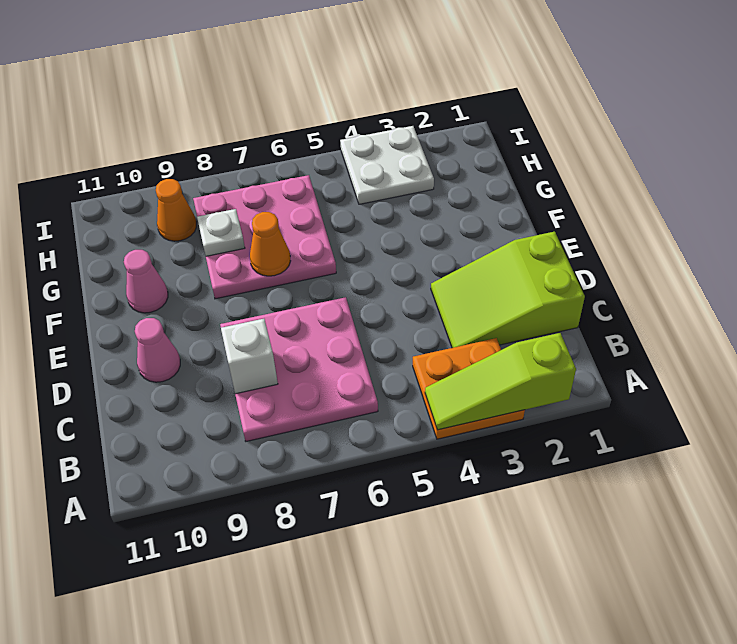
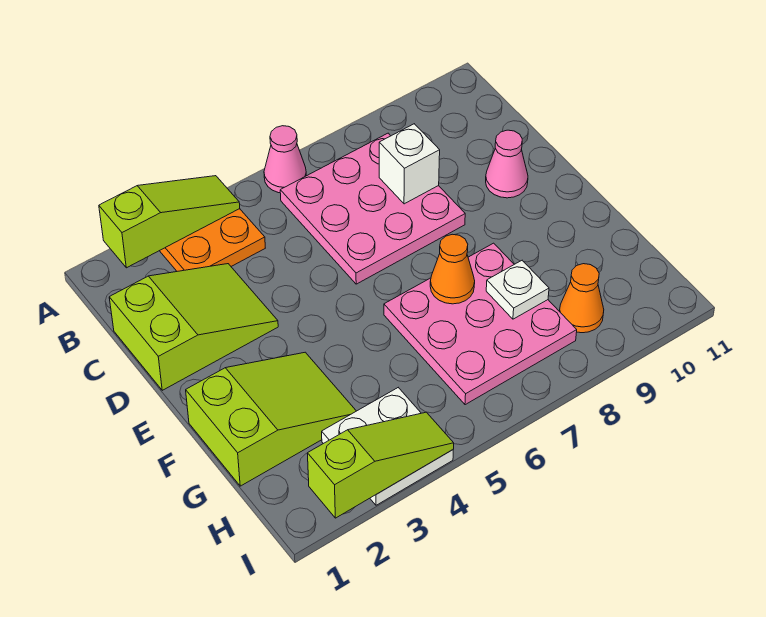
none -> lime slope F1:G3 level 1 top 1
pink cone F10 level 1 -> pink cone A6 level 1
none -> lime slope I2:I4 level 2 top 2

